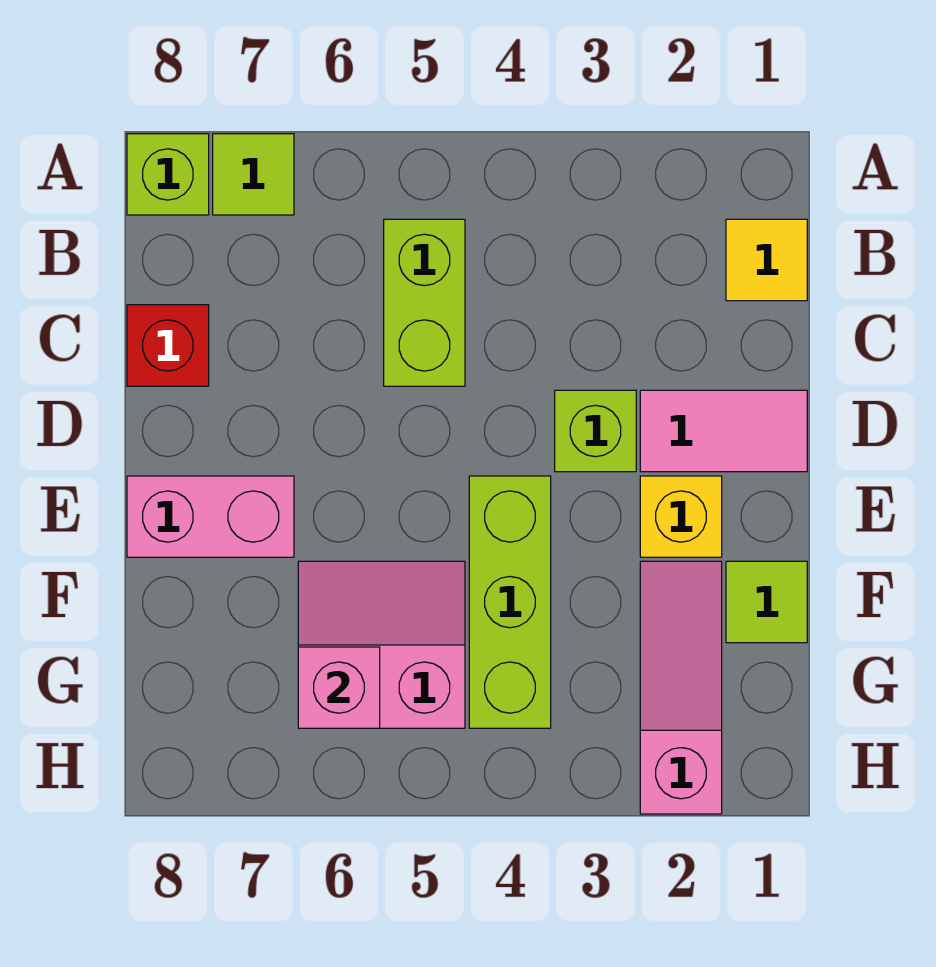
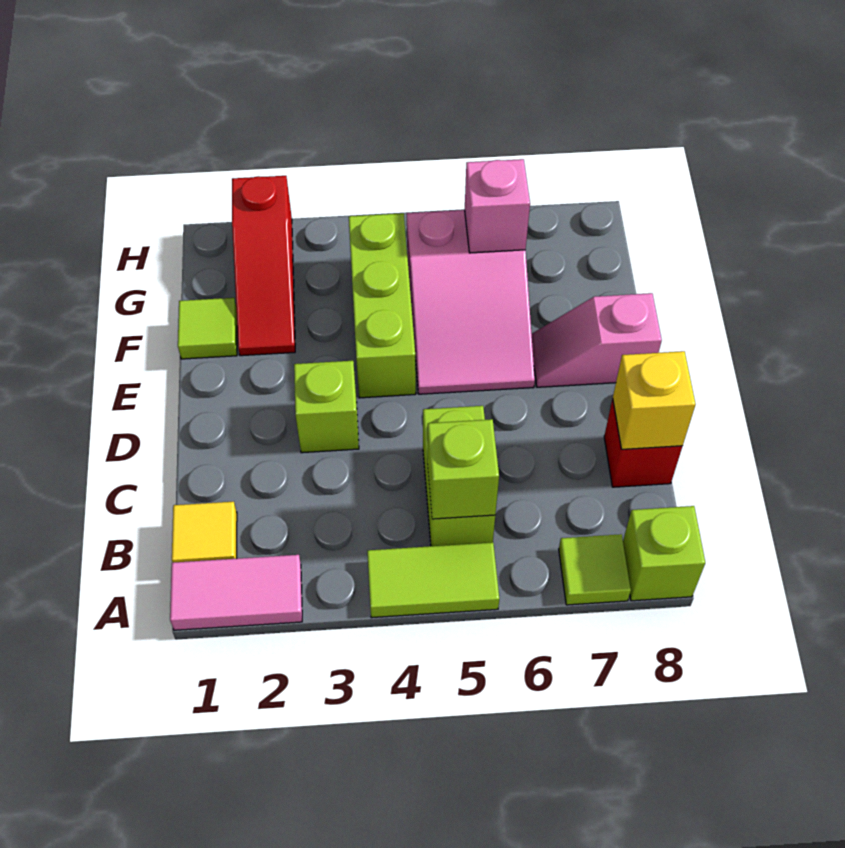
none -> lime tile A4:A5 level 1
none -> lime brick B5 level 2
pink tile D1:D2 level 1 -> pink tile A1:A2 level 1
yellow brick E2 level 1 -> yellow brick C8 level 2
pink brick E7:E8 level 1 -> pink slope E7:E8 level 1 top 8
pink slope F2:H2 level 1 top H -> red slope F2:H2 level 1 top H
pink slope F5:G6 level 1 top G -> pink slope E5:G6 level 1 top G

